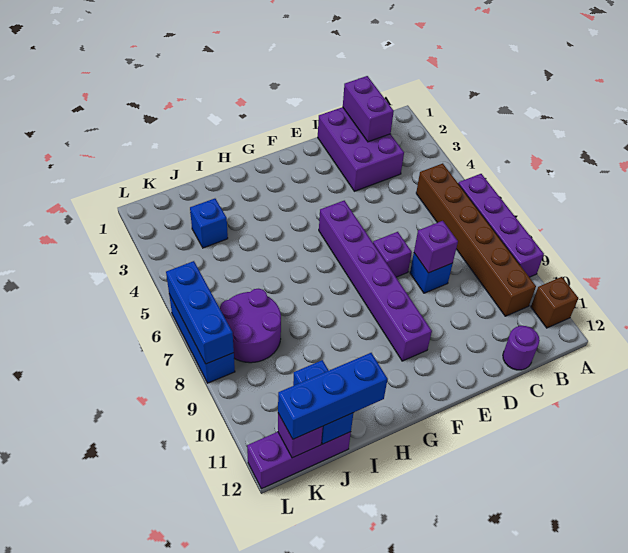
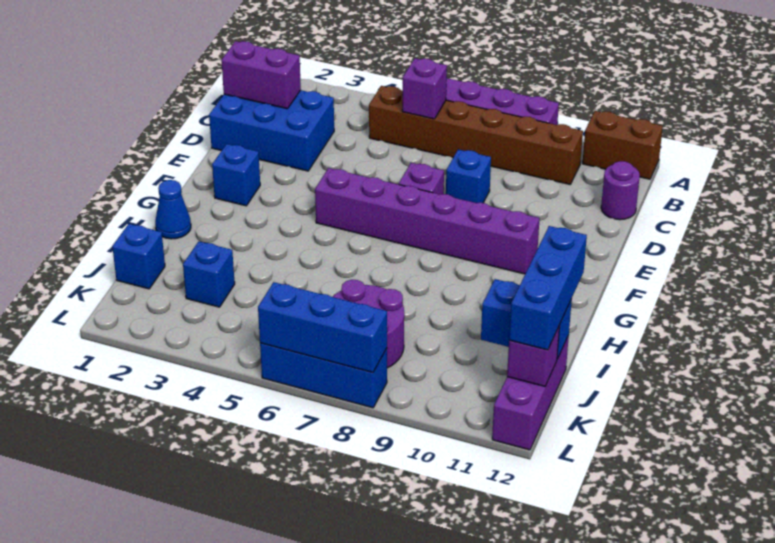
brown brick A11 level 1 -> brown brick A11:A12 level 1
purple brick C1:D3 level 1 -> blue brick C1:D3 level 1
purple brick D8 level 2 -> purple brick B6 level 2
none -> blue brick F2 level 1
none -> blue cone H1 level 1
none -> blue brick J1 level 1

